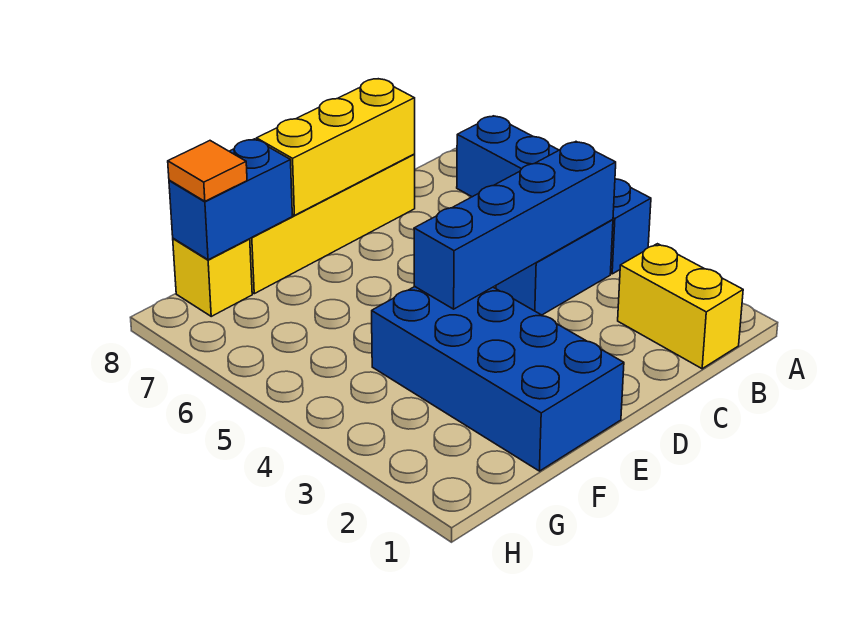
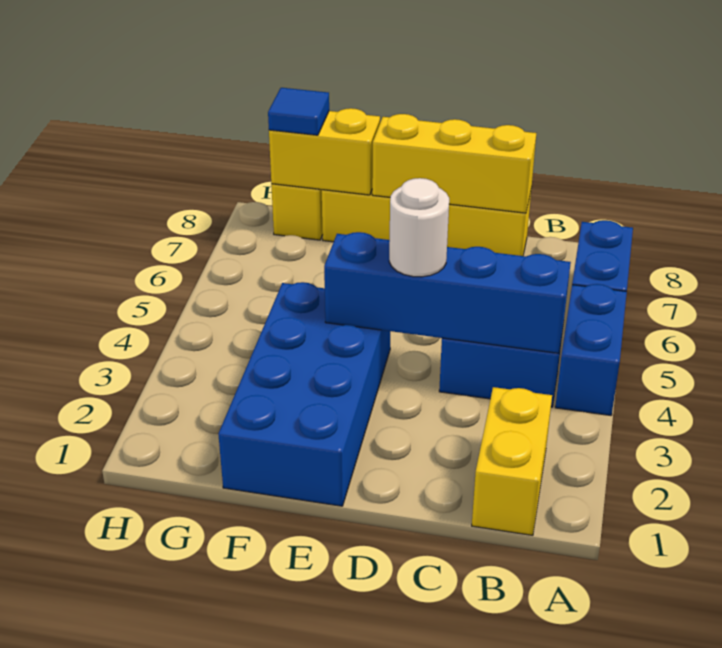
none -> white round brick D4 level 3
blue brick F8:G8 level 2 -> yellow brick F8:G8 level 2
orange tile G8 level 3 -> blue tile G8 level 3

